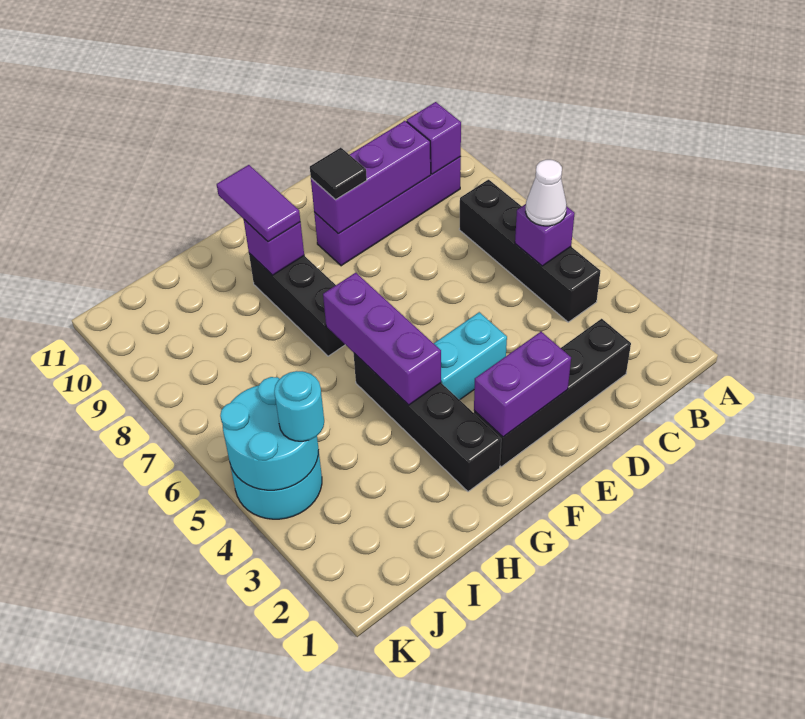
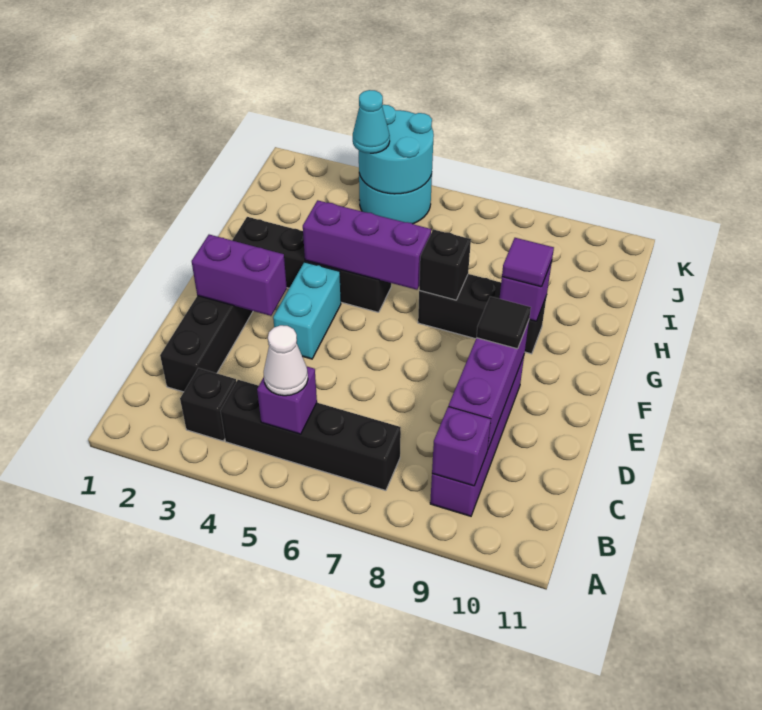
none -> black brick B3 level 1
purple brick E2:F2 level 2 -> purple brick E2:E3 level 2
none -> black brick G7 level 2
purple tile G9:G10 level 3 -> purple tile G9 level 3
cyan round brick J4 level 3 -> cyan cone J4 level 3

